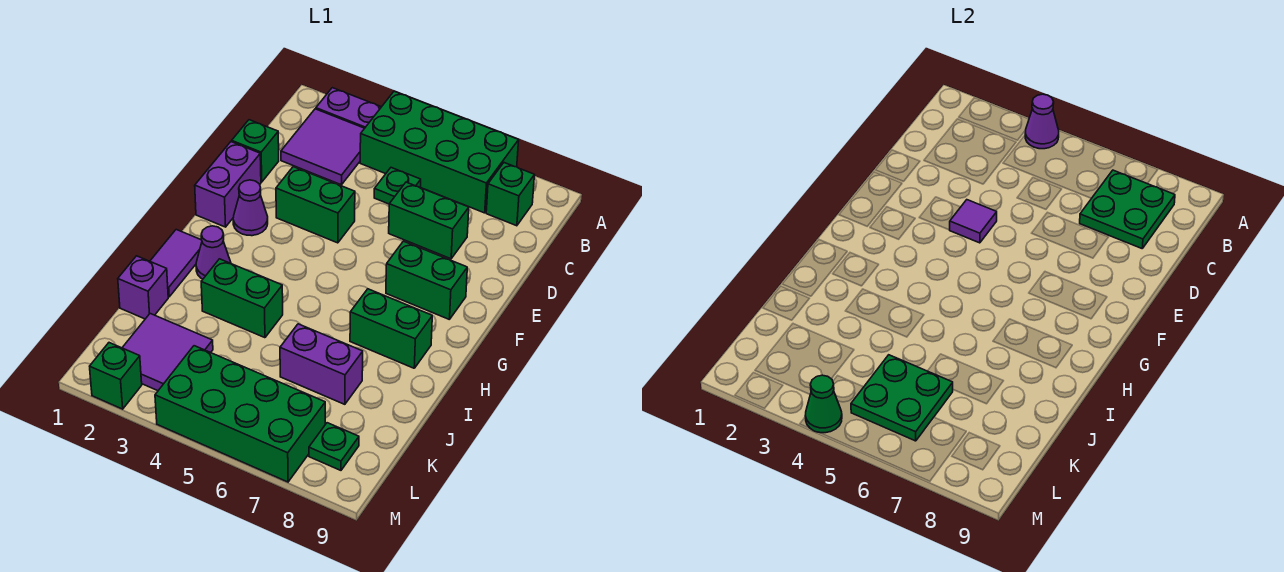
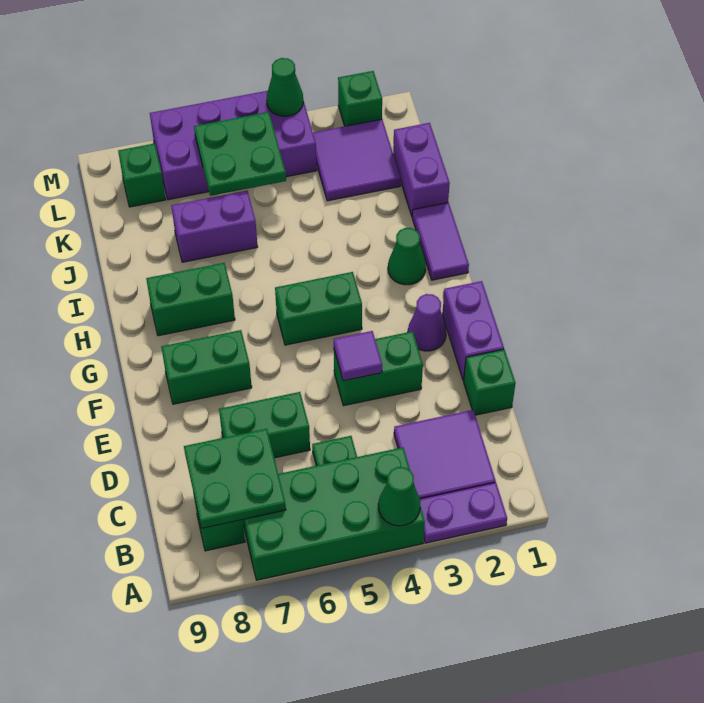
purple cone A4 level 2 -> green cone A4 level 2
purple cone H2 level 1 -> green cone H2 level 1
green brick I3:I4 level 1 -> green brick G4:G5 level 1
purple brick J1 level 1 -> purple brick J1:K1 level 1
green brick L4:M7 level 1 -> purple brick L4:M7 level 1
green plate L8 level 1 -> green brick L8 level 1

